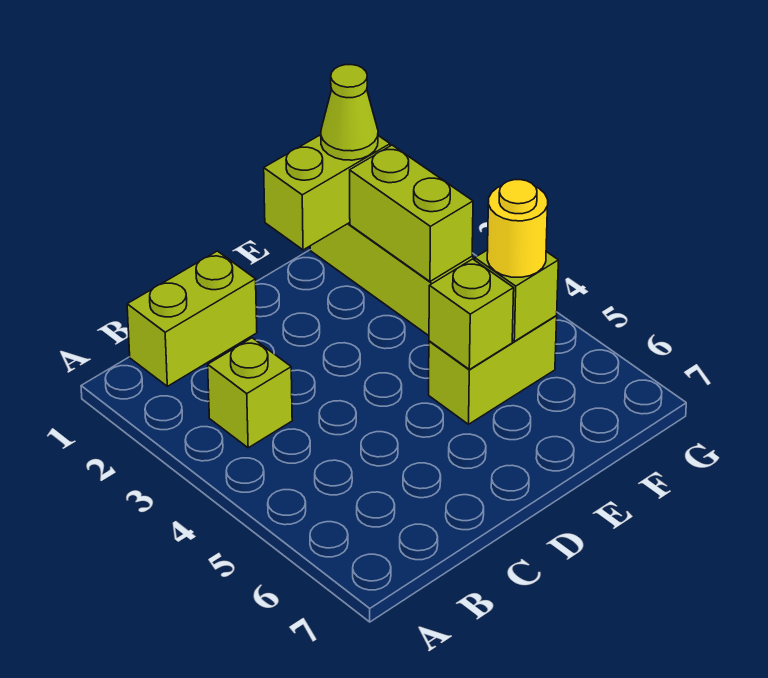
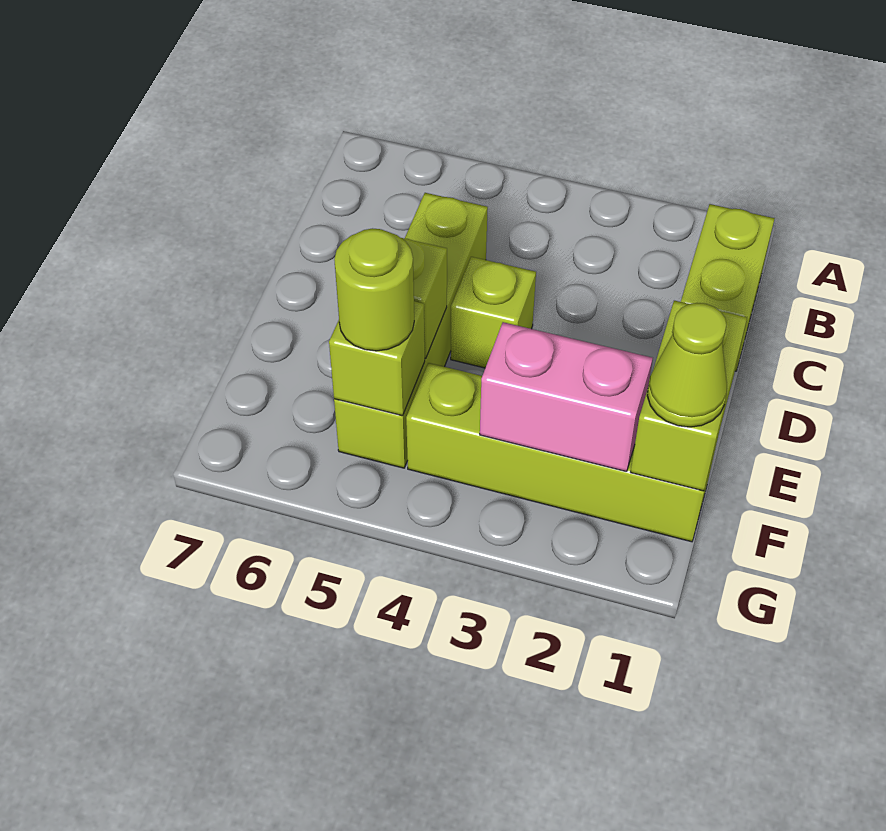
lime brick B3 level 1 -> lime brick D4 level 1
lime brick E5:F5 level 1 -> lime brick C5:F5 level 1
lime brick F2:F3 level 2 -> pink brick F2:F3 level 2
yellow round brick F5 level 3 -> lime round brick F5 level 3

